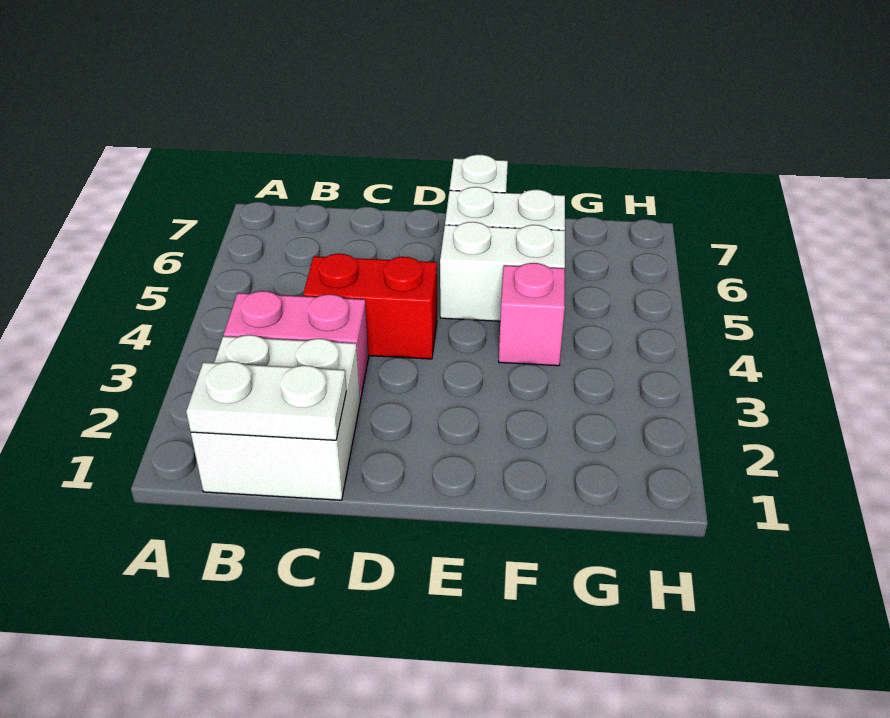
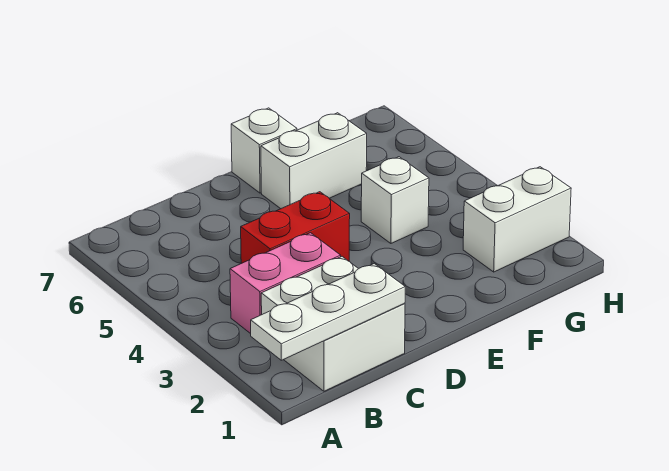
white plate B1:C1 level 2 -> white plate A1:C1 level 2
white brick E5:F5 level 1 -> white brick G2:H2 level 1
pink brick F4 level 1 -> white brick F4 level 1

